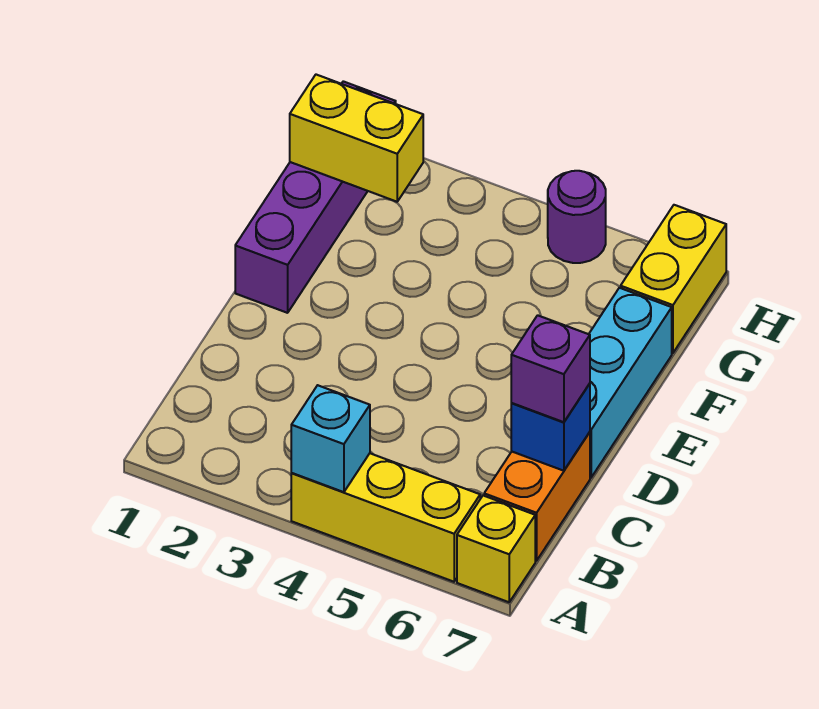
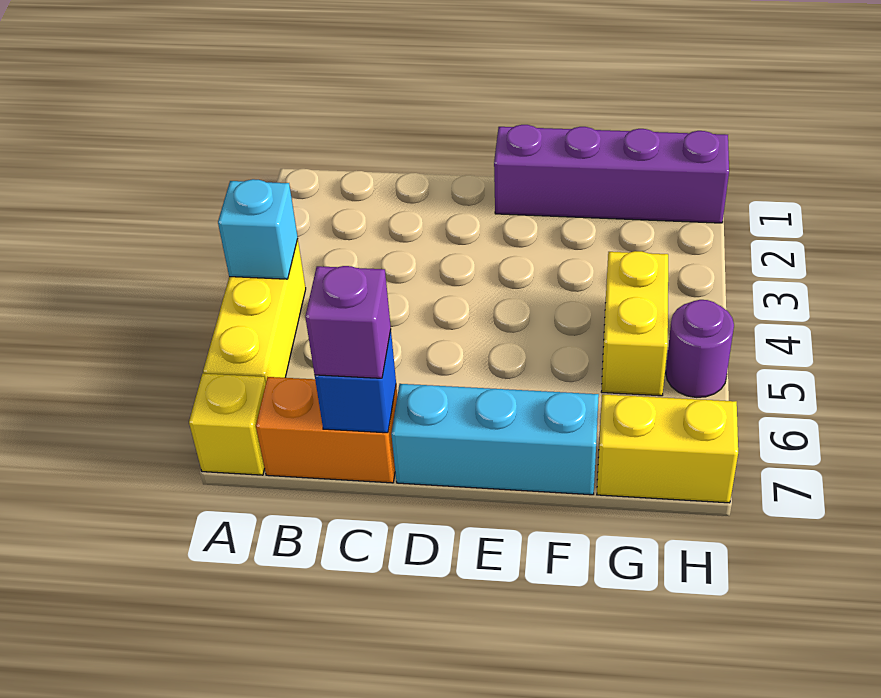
yellow brick G1:G2 level 2 -> yellow brick G4:G5 level 1

